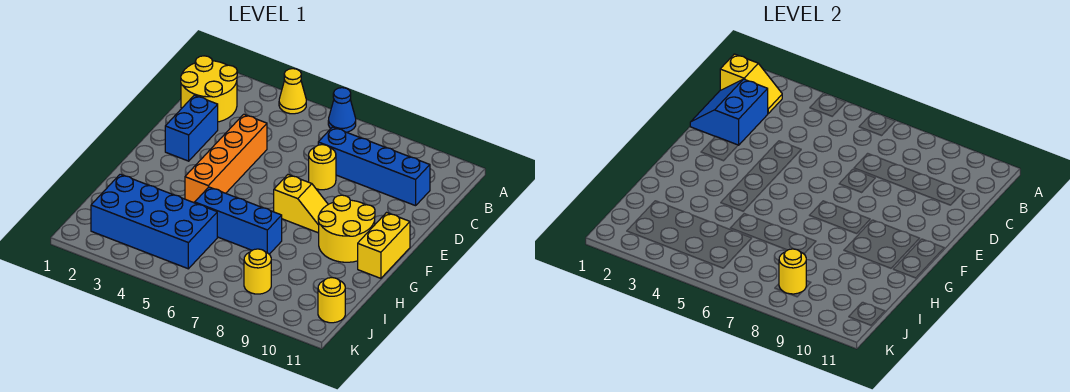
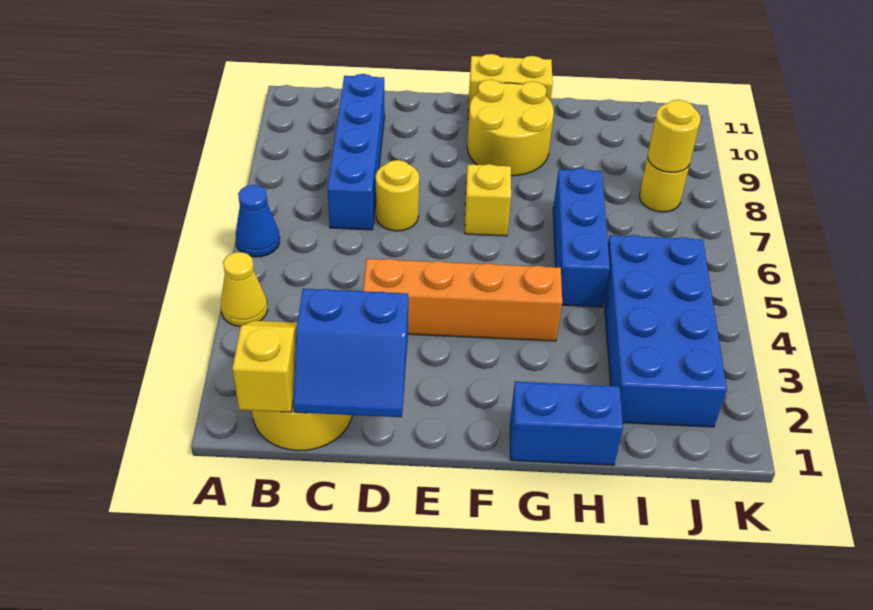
blue brick D2:E2 level 1 -> blue brick G1:H1 level 1
yellow round brick J11 level 1 -> none

